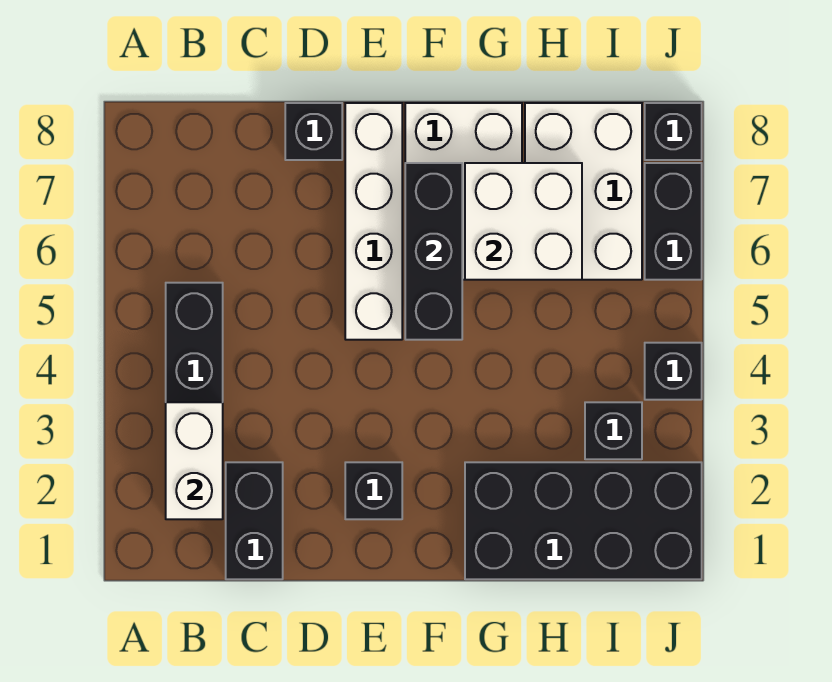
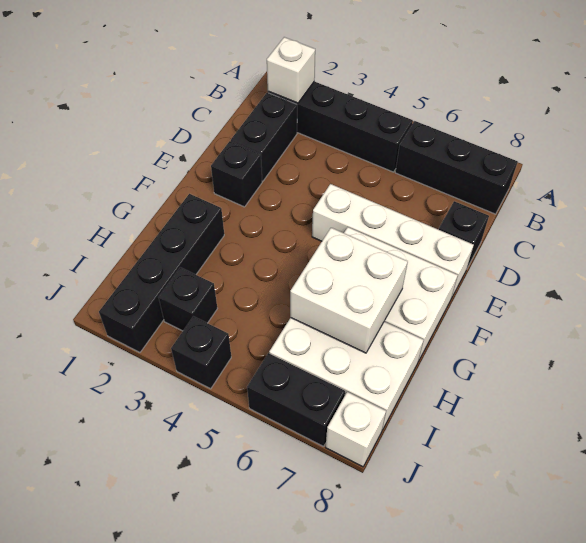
white brick B2:B3 level 2 -> white brick B2 level 2
black brick C1:C2 level 1 -> black brick C2:D2 level 1
black brick F5:F7 level 2 -> black brick B6:B8 level 1
black brick G1:J2 level 1 -> black brick G2:J2 level 1
black brick J8 level 1 -> white brick J8 level 1

